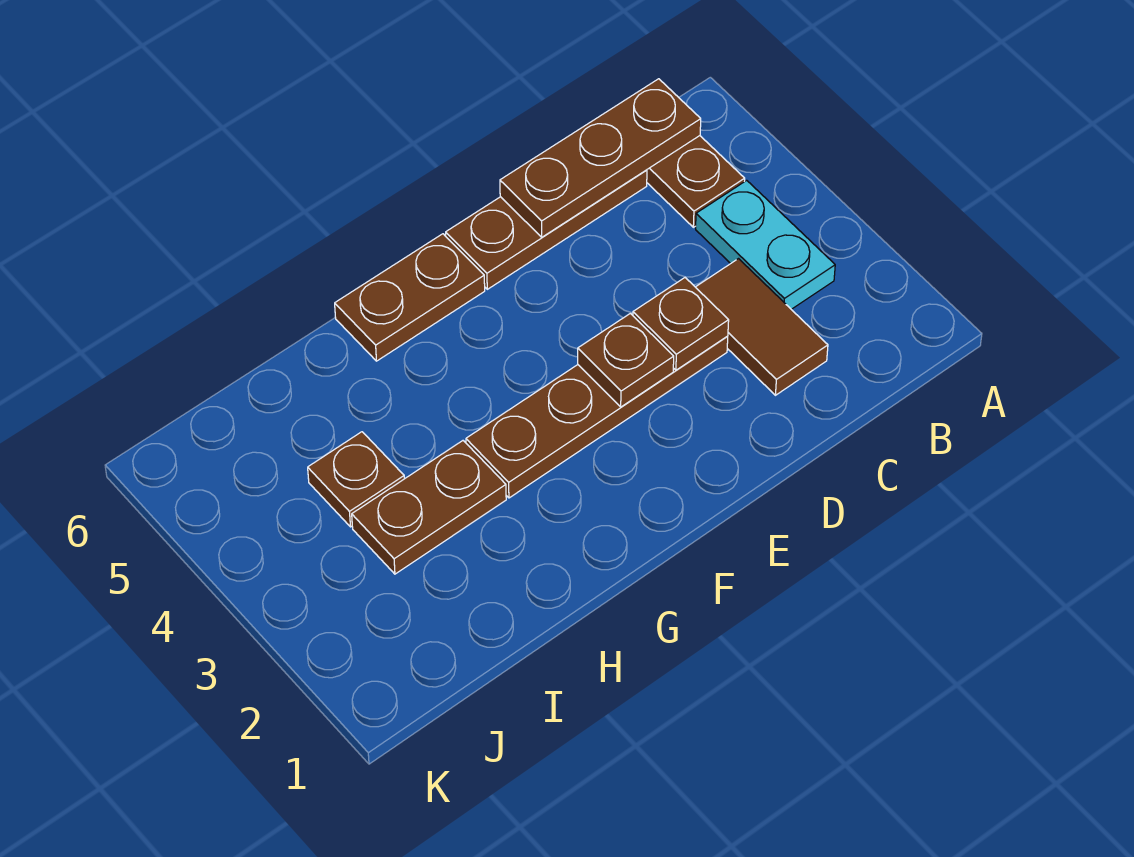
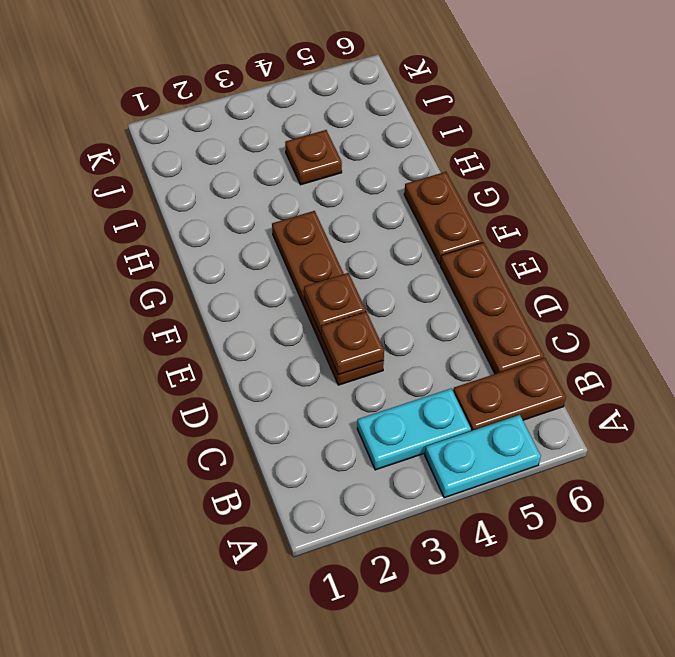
none -> cyan plate A4:A5 level 1
brown plate B6:D6 level 2 -> none
brown tile C2:C3 level 1 -> none
brown plate H3:I3 level 1 -> none

